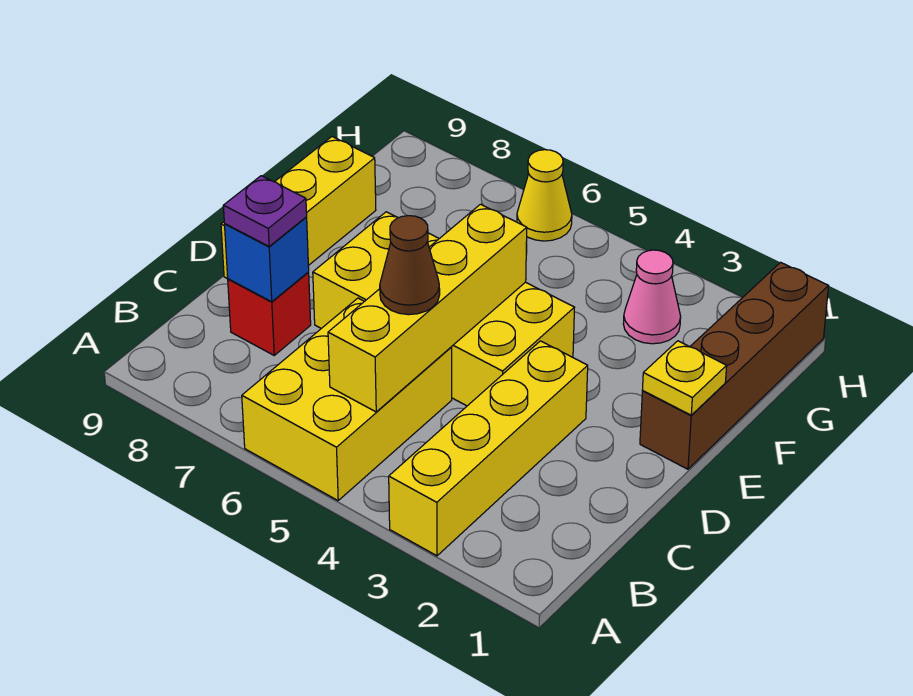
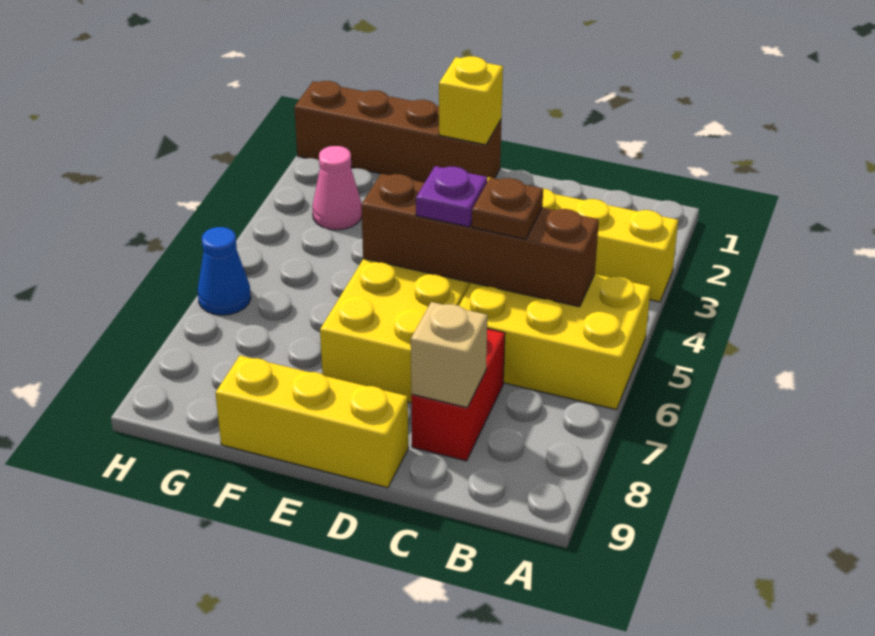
yellow brick B5:E5 level 2 -> brown brick B5:E5 level 2
brown cone C5 level 3 -> brown plate C5 level 3
red brick C8 level 1 -> red brick C7:C8 level 1
blue brick C8 level 2 -> tan brick C8 level 2
purple plate C8 level 3 -> purple plate D5 level 3
yellow plate E1 level 2 -> yellow brick E1 level 2
yellow cone H6 level 1 -> blue cone H6 level 1

